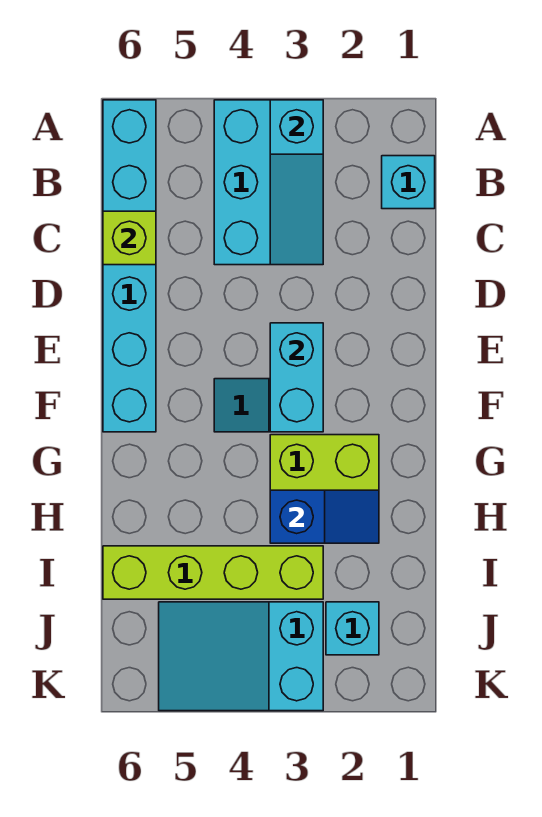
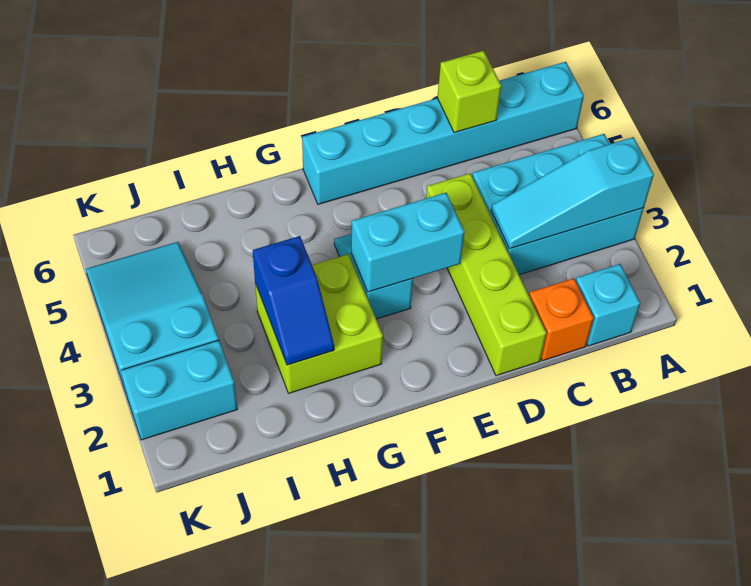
none -> orange brick C1 level 1
lime brick I3:I6 level 1 -> lime brick D1:D4 level 1
cyan brick J2 level 1 -> cyan brick J2:K2 level 1

